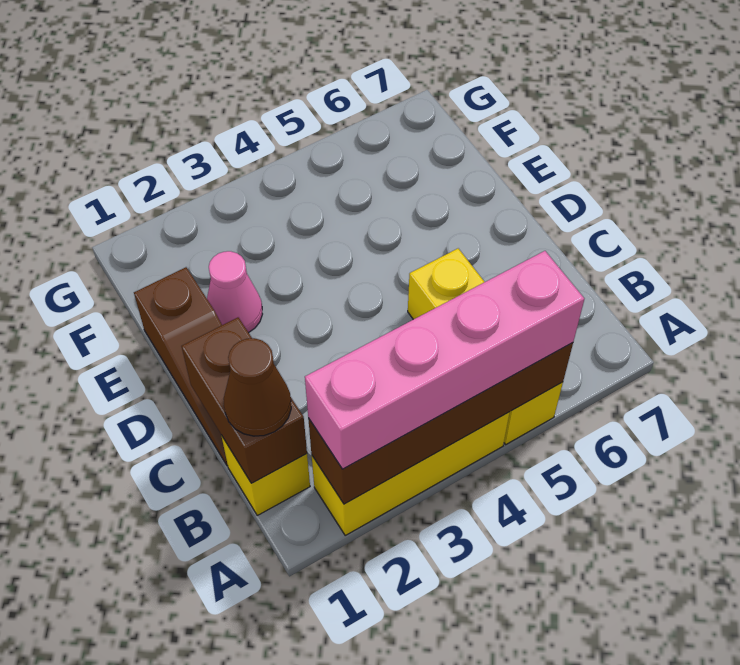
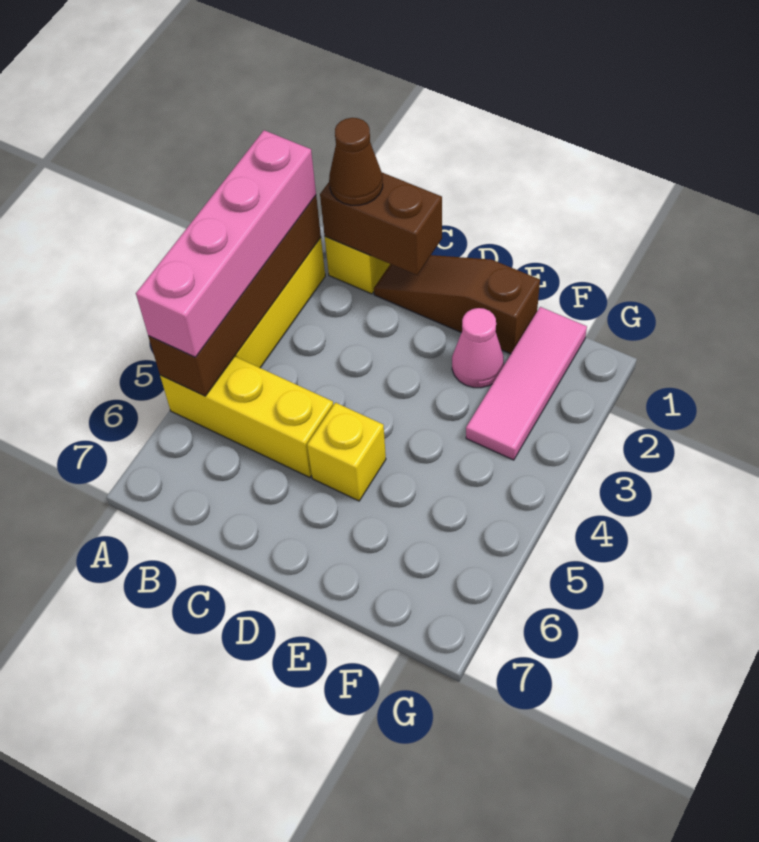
none -> yellow brick D5 level 1
none -> pink tile F1:F3 level 1

